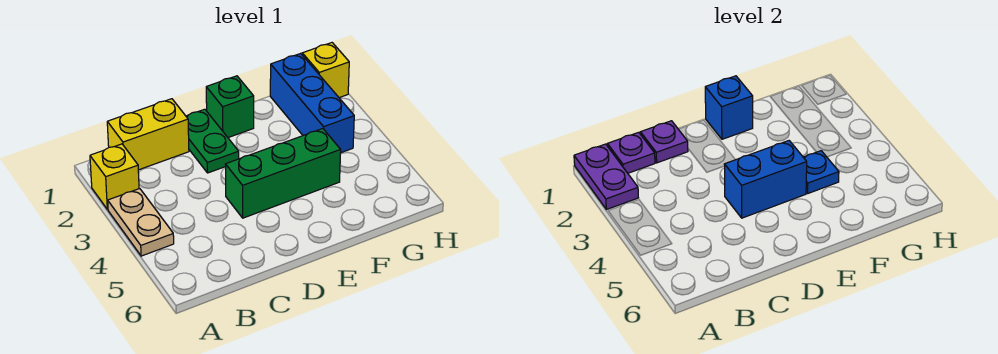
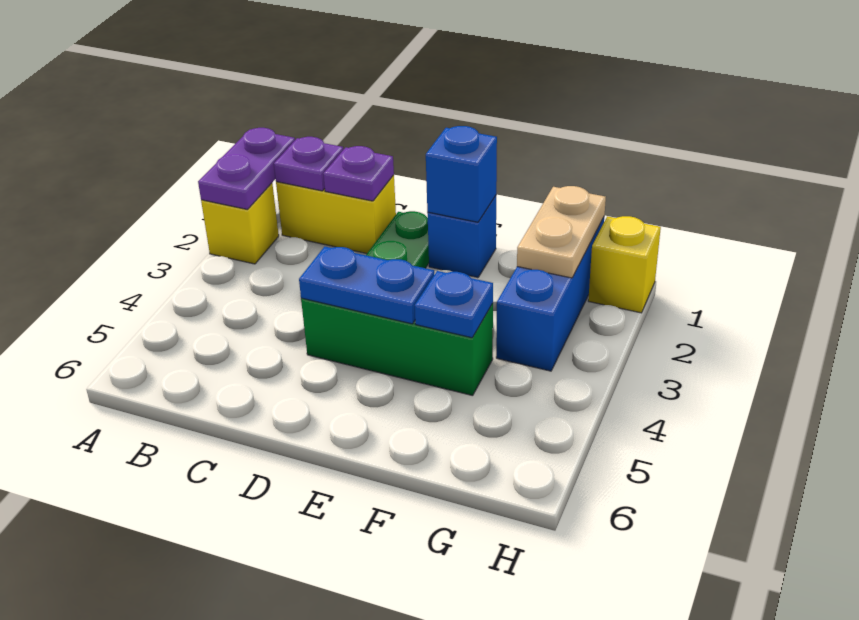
tan plate A3:A4 level 1 -> tan plate G1:G2 level 2
blue brick D4:E4 level 2 -> blue plate D4:E4 level 2
green brick E1 level 1 -> blue brick E1 level 1

